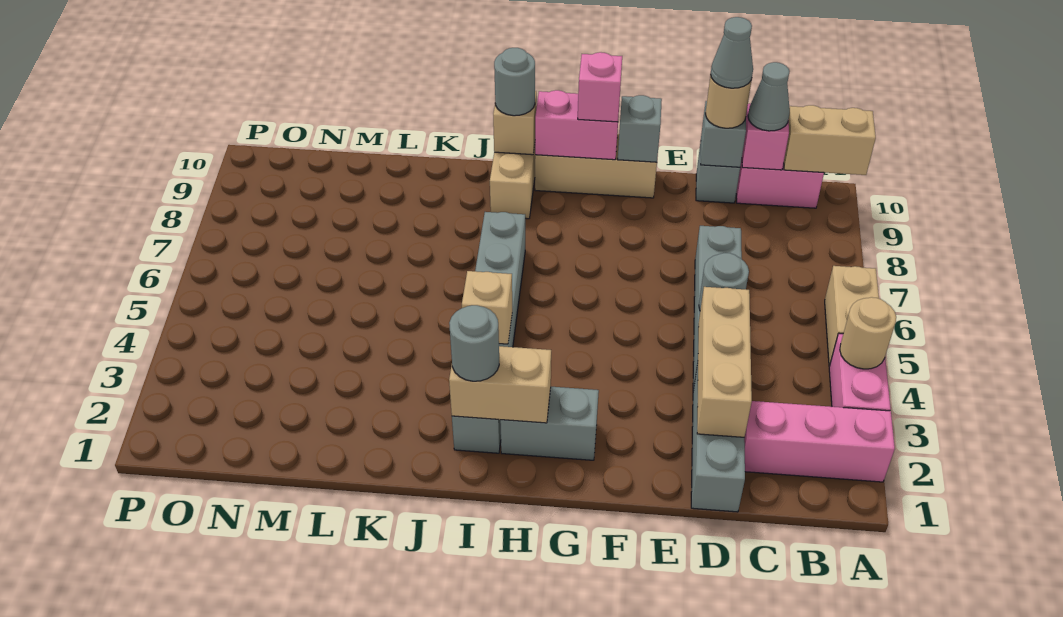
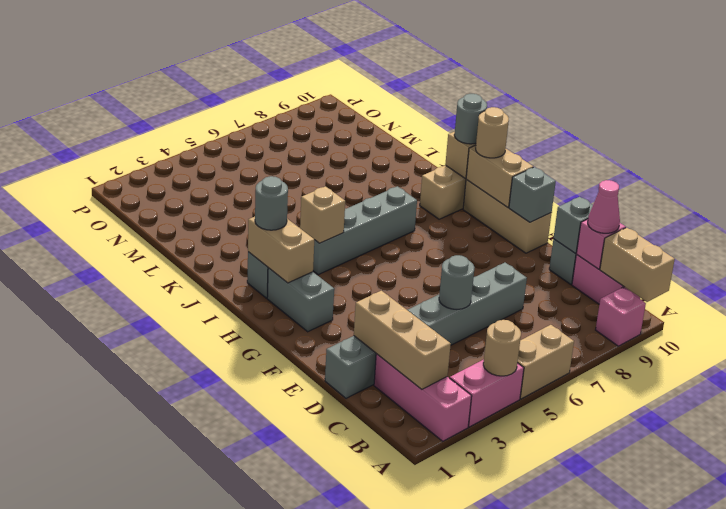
grey cone C10 level 3 -> pink cone C10 level 3
tan brick D2:D4 level 2 -> tan brick B2:D2 level 2
tan round brick D10 level 3 -> tan round brick H10 level 3
grey cone D10 level 4 -> none
pink brick G10:H10 level 2 -> tan brick G10:H10 level 2
pink brick G10 level 3 -> pink brick A9 level 1

